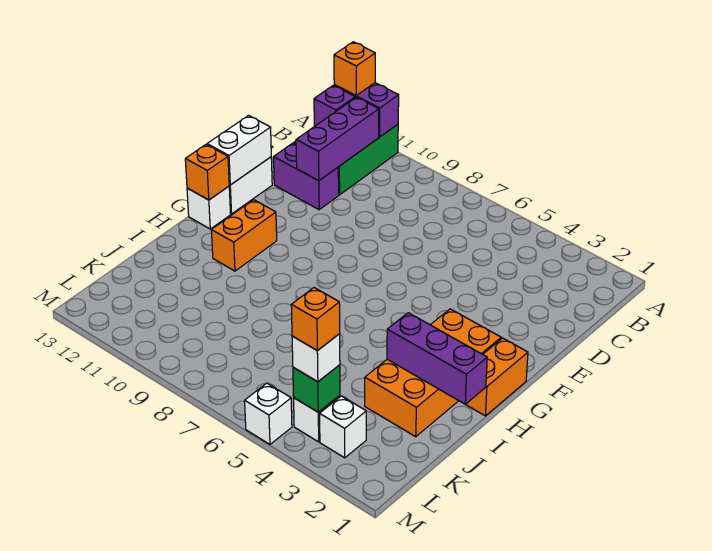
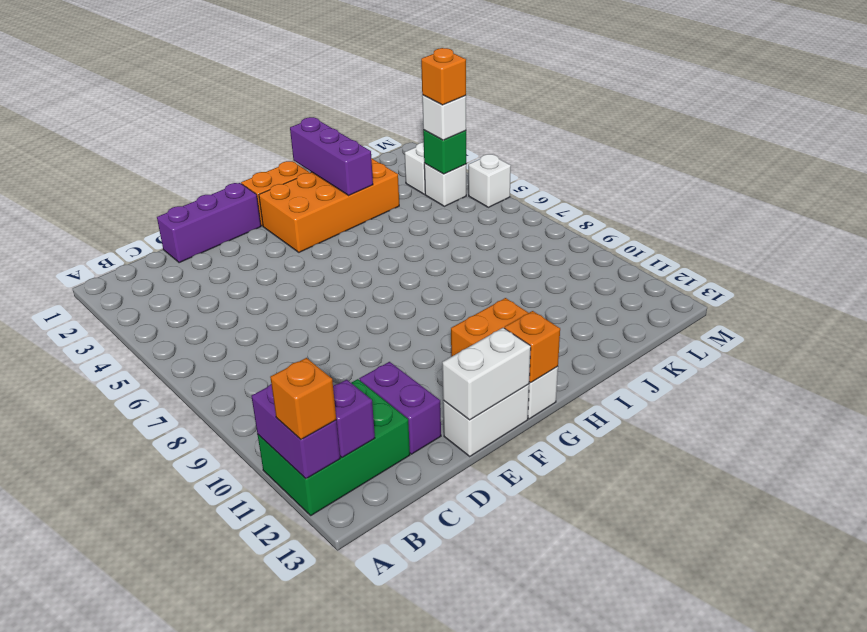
purple brick B11:D11 level 2 -> purple brick D1:F1 level 1

